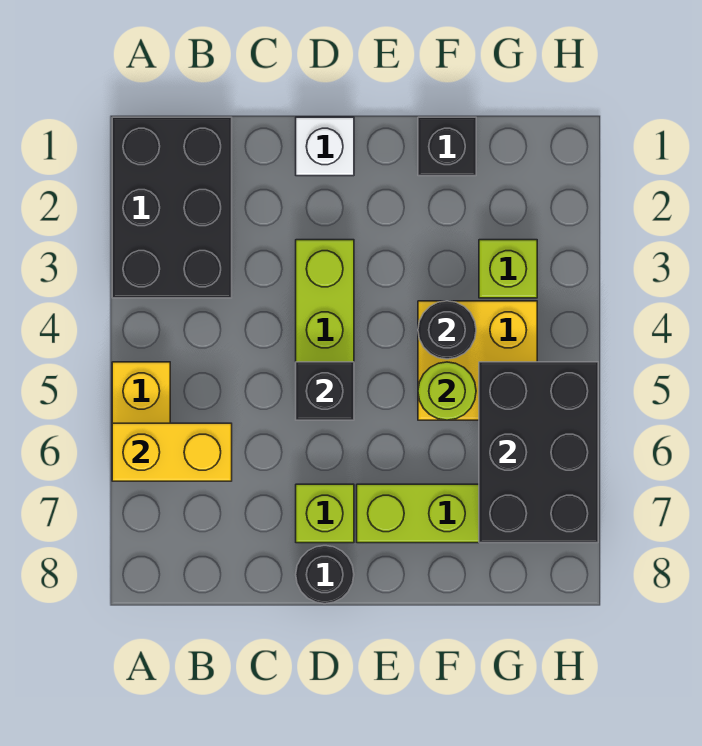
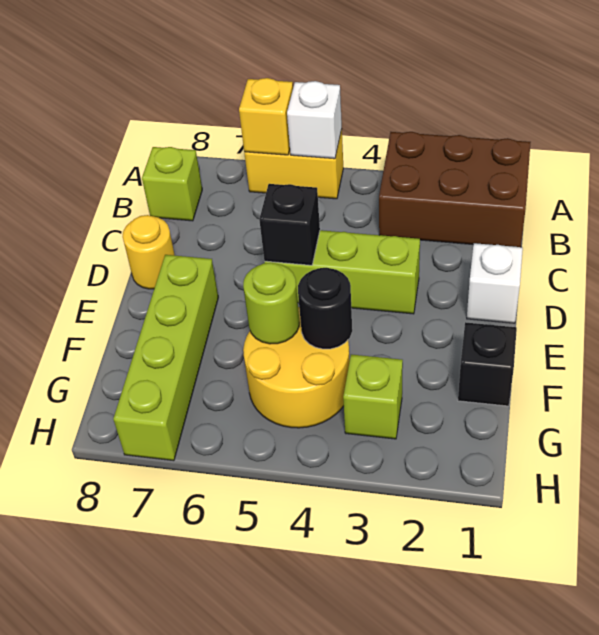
black brick A1:B3 level 1 -> brown brick A1:B3 level 1
none -> white brick A5 level 2
yellow brick A6:B6 level 2 -> yellow brick A6 level 2
lime brick D7 level 1 -> lime brick B8 level 1
black round brick D8 level 1 -> yellow round brick D8 level 1
yellow brick F4:G5 level 1 -> yellow round brick F4:G5 level 1
black brick G5:H7 level 2 -> none

